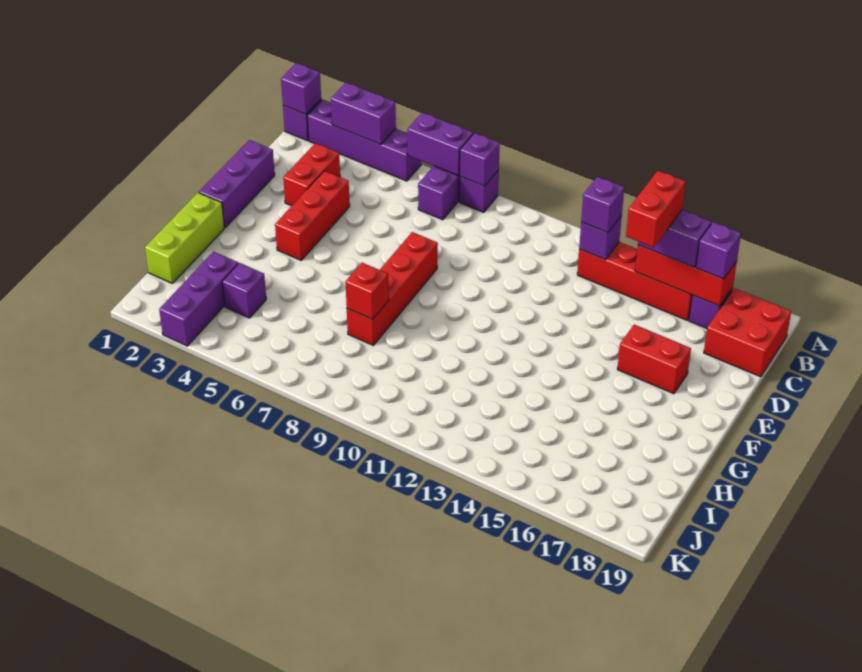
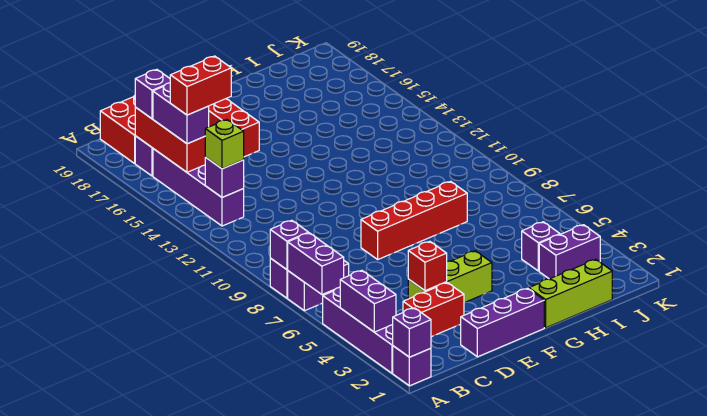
red brick B13:B16 level 1 -> purple brick B13:B16 level 1
purple brick B13 level 3 -> lime brick B13 level 3
red brick D4:F4 level 1 -> lime brick D4:F4 level 1
red brick H8 level 2 -> red brick D4 level 2
purple brick I3:K3 level 1 -> purple brick I3:J3 level 1

